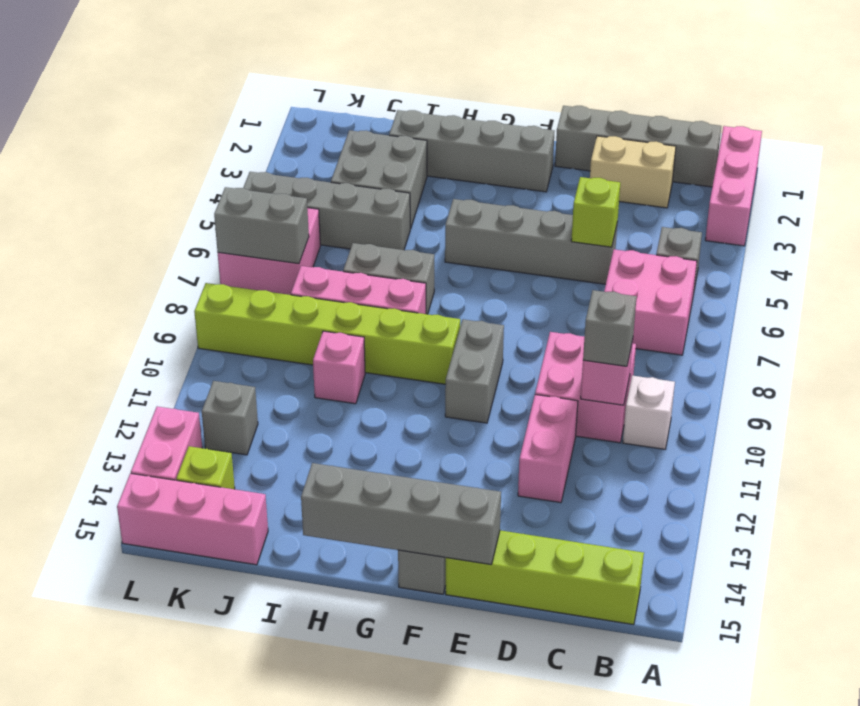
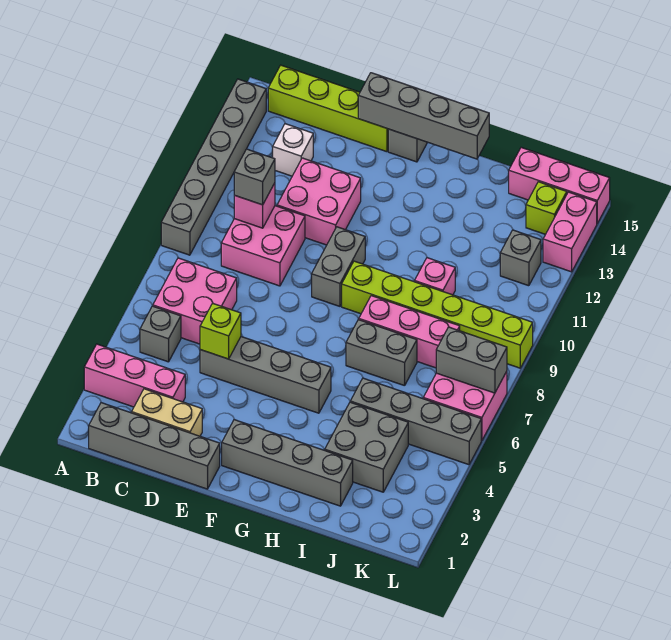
pink brick A1:A3 level 1 -> pink brick A3:C3 level 1
none -> grey brick A9:A14 level 1
white brick B10 level 1 -> white brick C13 level 1
pink brick D11:D12 level 1 -> pink brick D11:E12 level 1

